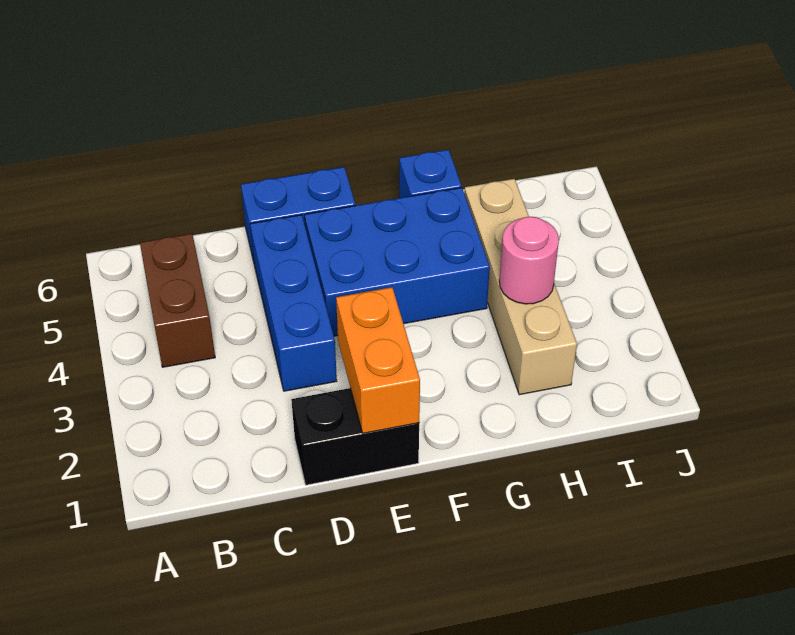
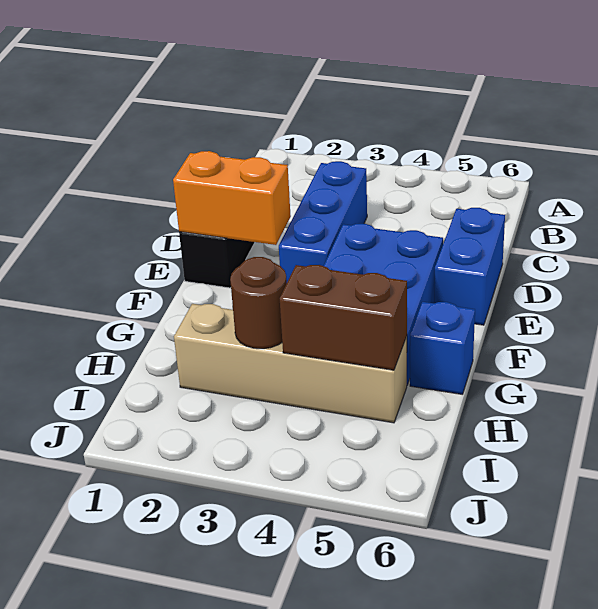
brown brick B4:B5 level 1 -> brown brick H4:H5 level 2
blue brick D3:D5 level 1 -> blue brick C3:E3 level 1
pink round brick H3 level 2 -> brown round brick H3 level 2

